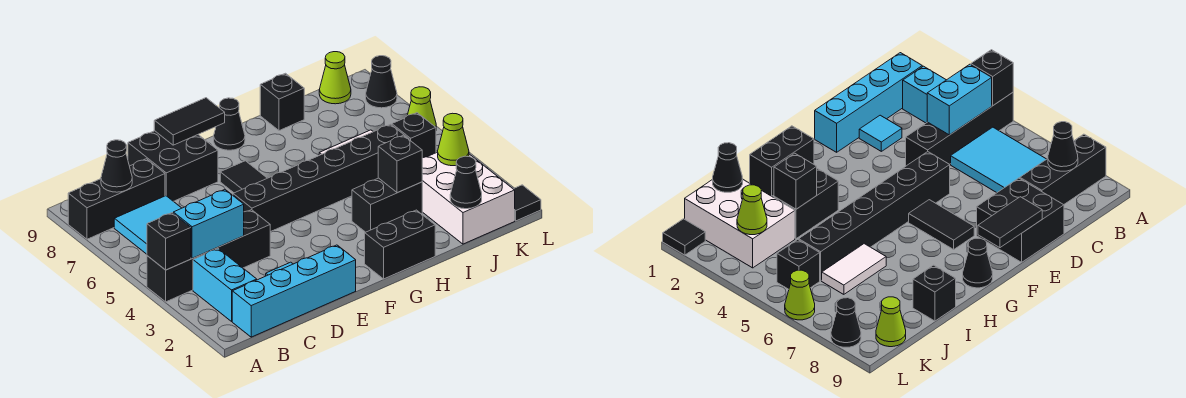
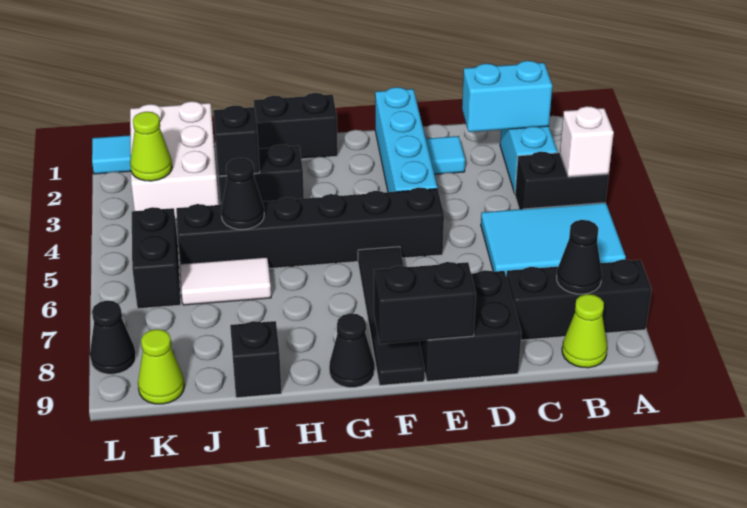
black brick A4:D4 level 1 -> black brick A4:B4 level 1
black brick A4 level 2 -> white brick A4 level 2
cyan brick B1:E1 level 1 -> cyan brick E1:E4 level 1
cyan brick B4:C4 level 2 -> cyan brick B2:C2 level 2
cyan tile B5:C7 level 1 -> cyan tile A5:C6 level 1
black tile E9:F9 level 2 -> black brick E9:F9 level 2
black tile F6:F7 level 1 -> black tile F6:F9 level 1
black cone J1 level 2 -> black cone I5 level 2
black brick K5 level 1 -> black brick K5:K6 level 1
black tile L1 level 1 -> cyan tile L1 level 1
lime cone L6 level 1 -> lime cone B9 level 1

